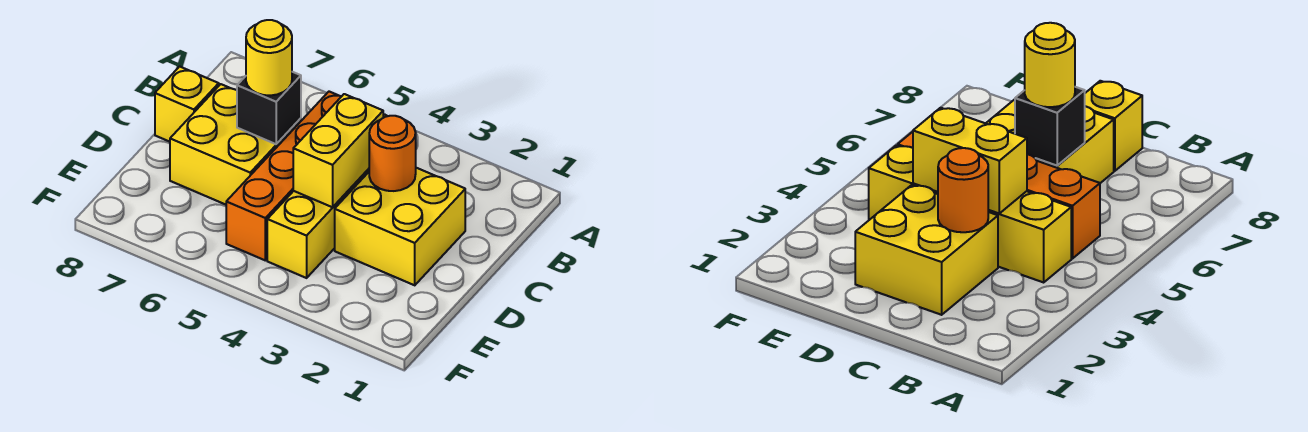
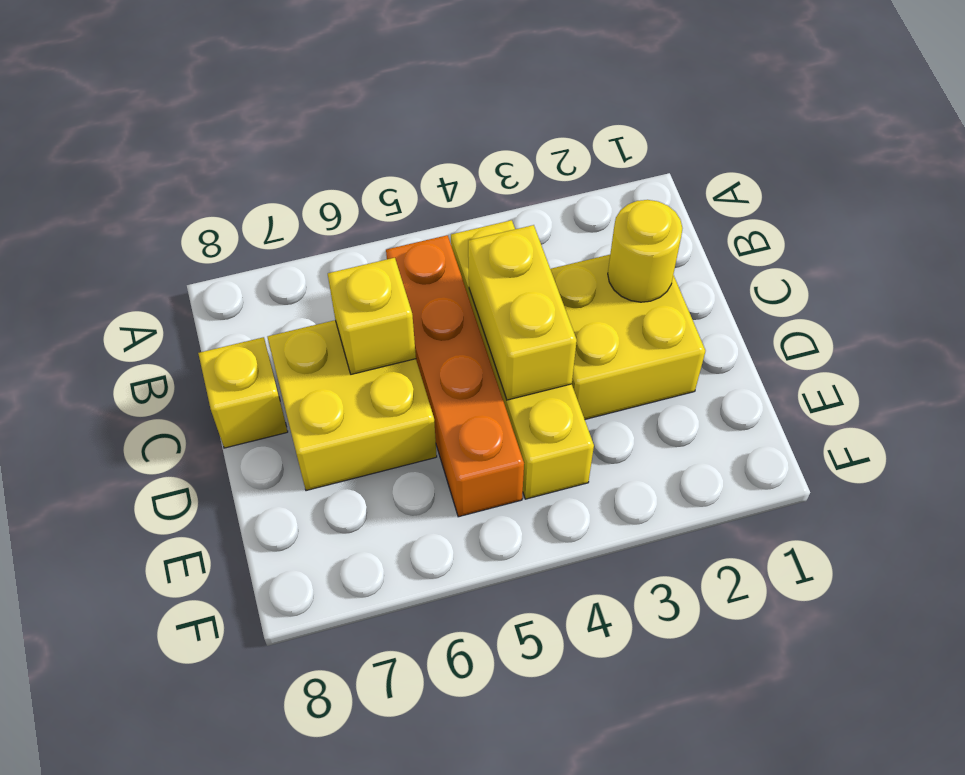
orange round brick C3 level 2 -> none
black brick C6 level 2 -> yellow brick C6 level 2
yellow round brick C6 level 3 -> yellow round brick C2 level 2

